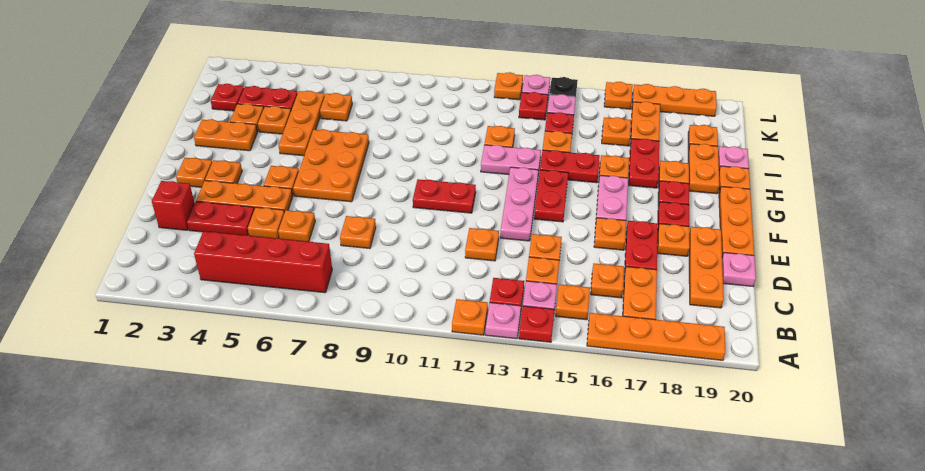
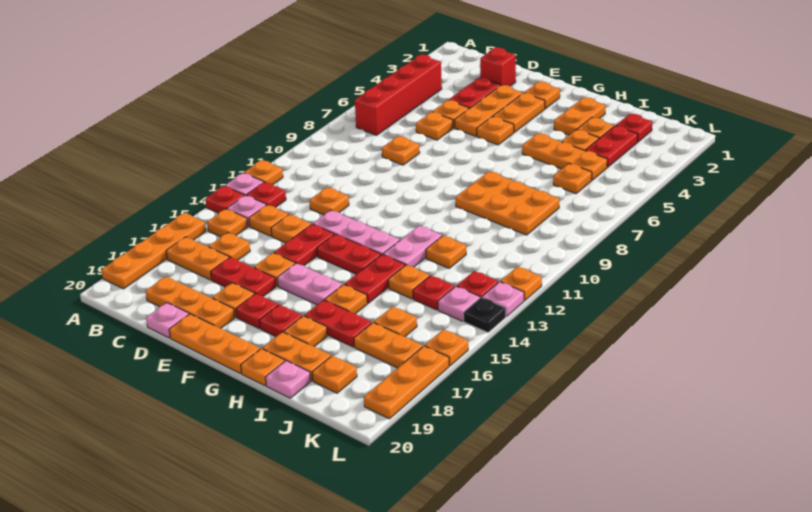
orange plate F3 level 1 -> orange plate F3:F4 level 1
orange plate F6:H7 level 1 -> orange plate H8:J9 level 1
red plate F10:F11 level 1 -> red plate E14:E15 level 1

